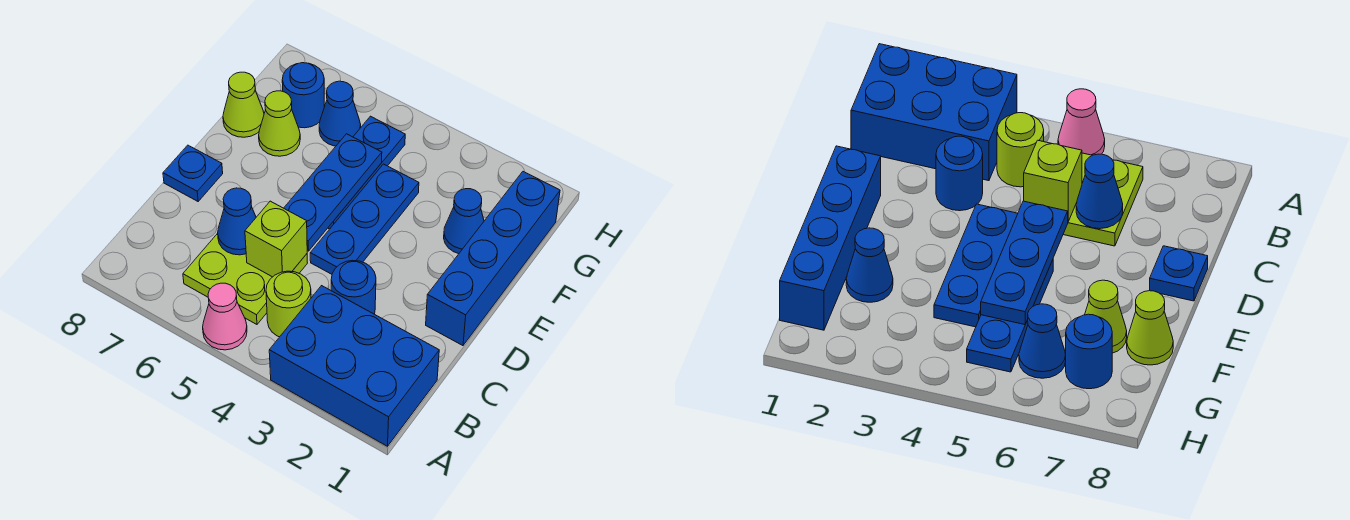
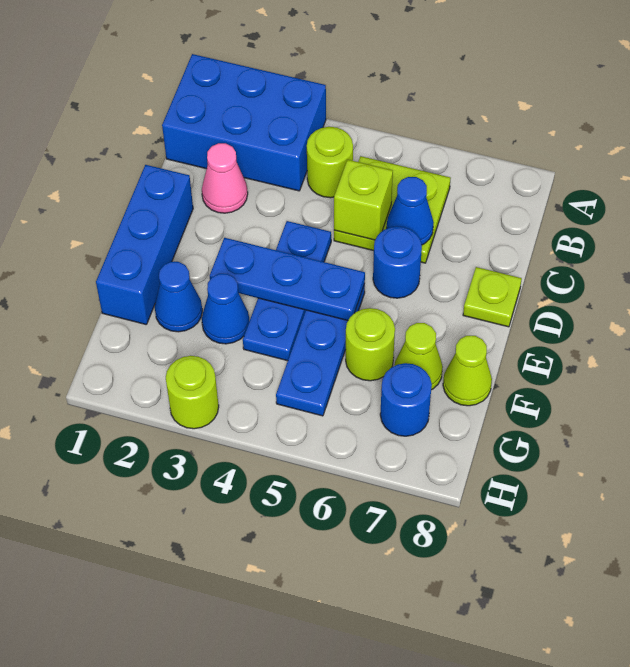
pink cone A5 level 1 -> pink cone C2 level 1
blue round brick C3 level 1 -> blue round brick D6 level 1
blue brick D1:G1 level 1 -> blue brick D1:F1 level 1
blue plate D5:F5 level 2 -> blue plate E3:E5 level 2
blue plate D8 level 1 -> lime plate D8 level 1
none -> lime round brick F6 level 1
blue cone G6 level 1 -> blue cone F3 level 1
none -> lime round brick H3 level 1

